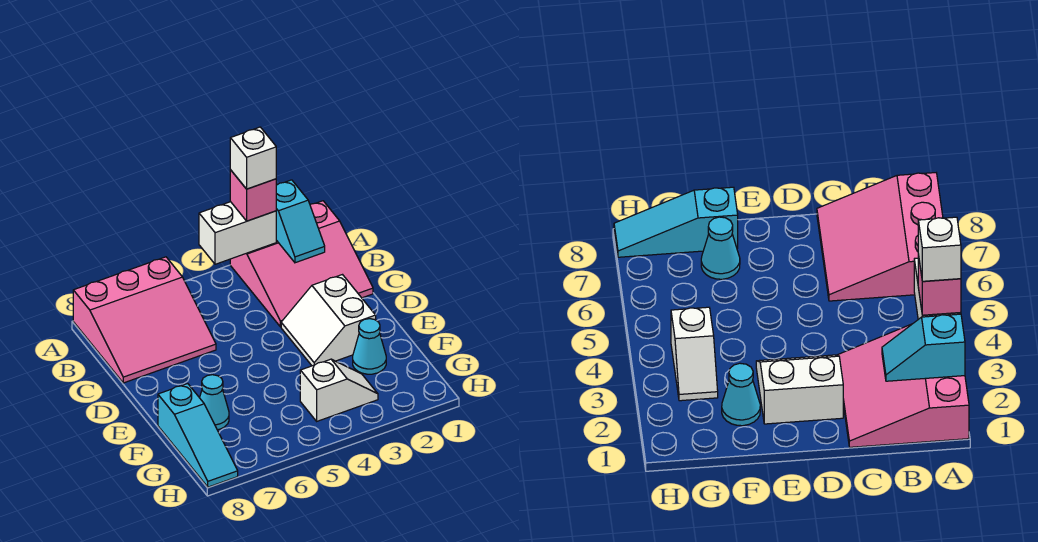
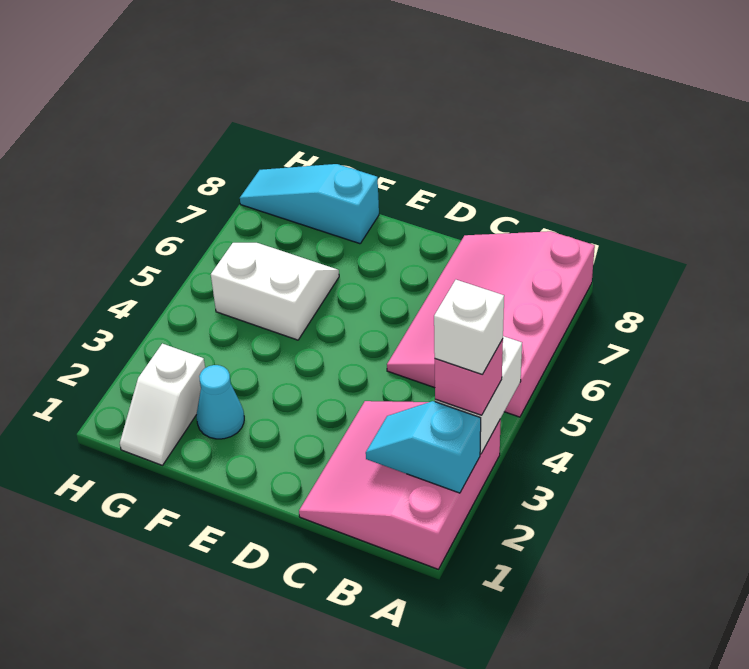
pink slope A6:C8 level 1 top A -> pink slope A5:C8 level 1 top A
white slope D2:E3 level 1 top 2 -> white slope F5:G6 level 1 top 5
cyan cone F7 level 1 -> none
white slope G3:G4 level 1 top 4 -> white slope G1:G2 level 1 top 2

